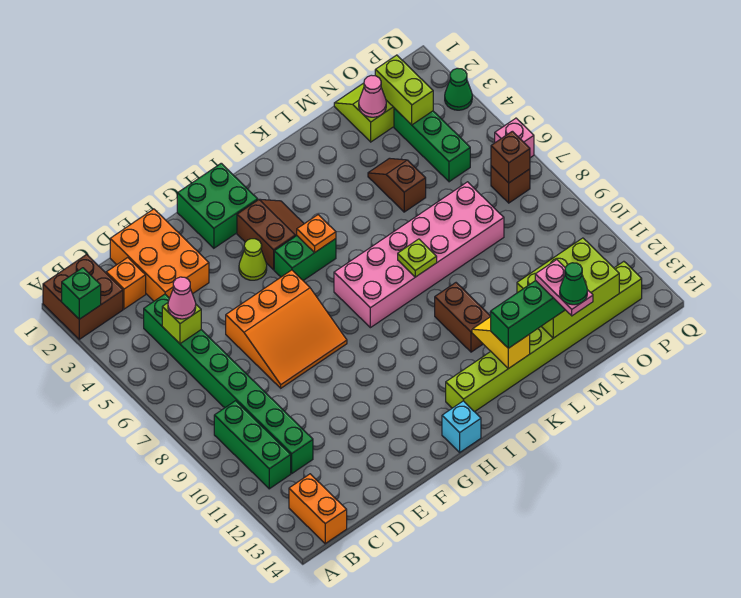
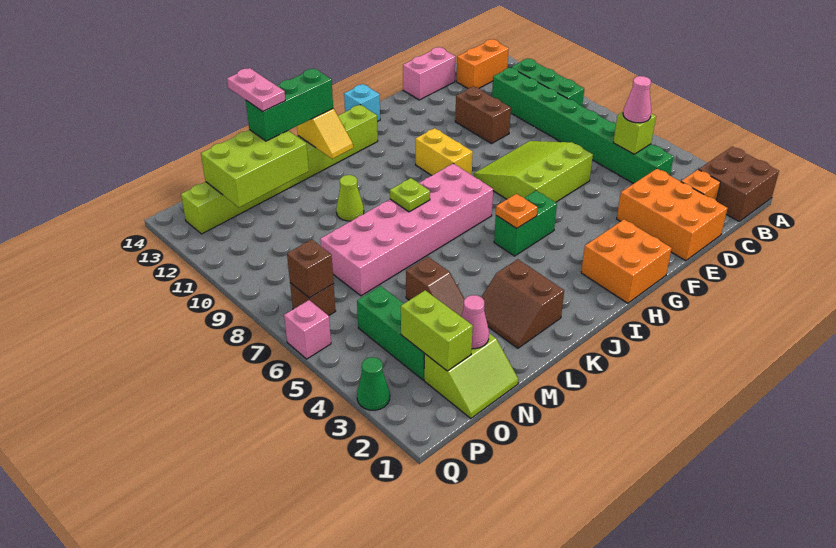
green brick A2 level 2 -> none
orange brick B13:B14 level 1 -> orange brick B13:C13 level 1
none -> pink brick D14:E14 level 1
orange slope E6:G8 level 1 top 6 -> lime slope E6:G8 level 1 top 6
green brick G1:H2 level 1 -> orange brick G1:H2 level 1
lime cone G4 level 1 -> lime cone L10 level 1
brown slope H3:I4 level 1 top H -> brown slope K2:L3 level 1 top K
none -> yellow brick H9:H10 level 1
brown brick K10:K11 level 1 -> brown brick E10:E11 level 1
green cone M14 level 5 -> none

